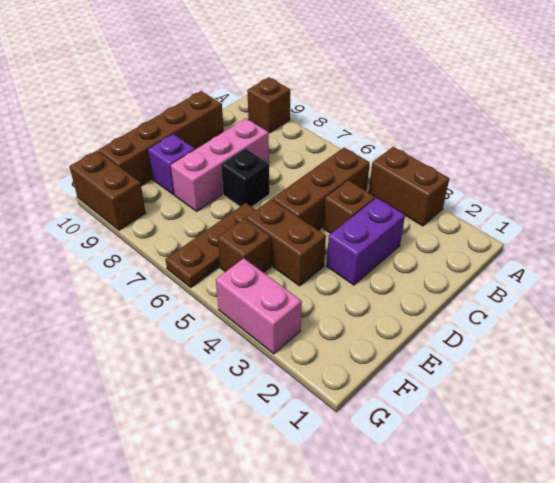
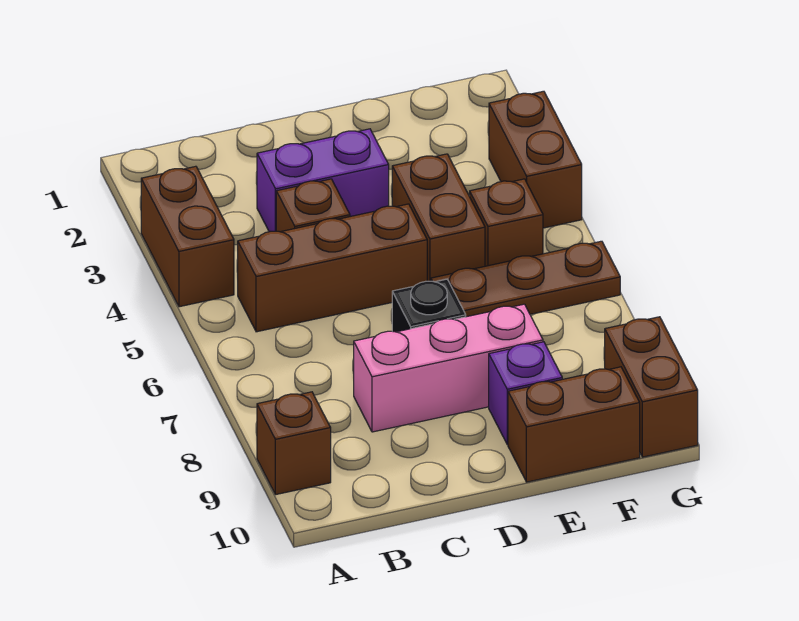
brown brick C10:F10 level 1 -> brown brick E10:F10 level 1
pink brick G3:G4 level 1 -> brown brick G3:G4 level 1

